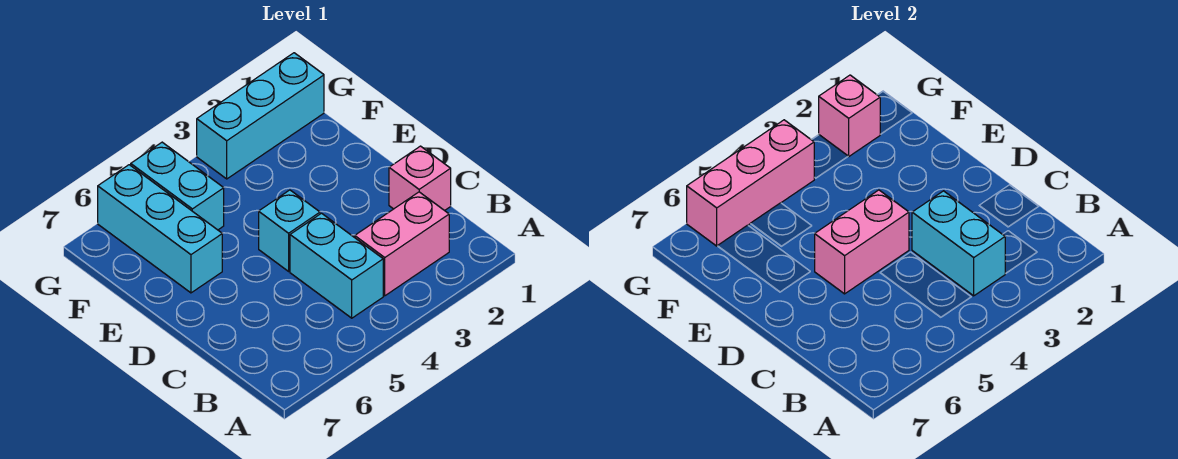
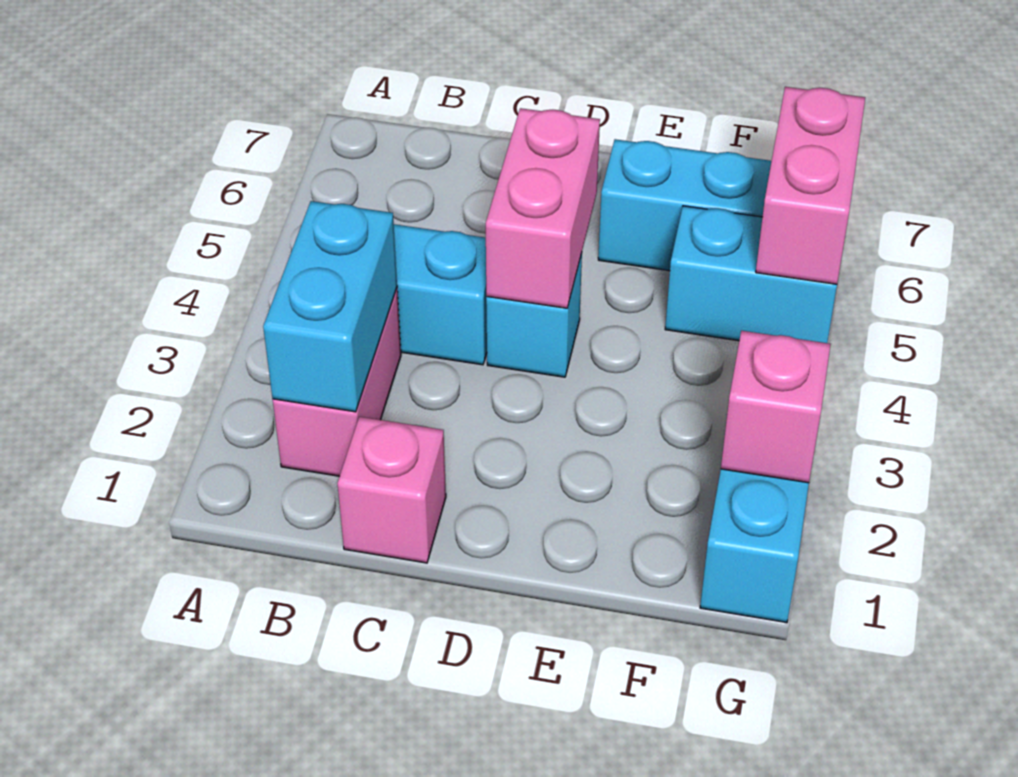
cyan brick B3:C3 level 2 -> cyan brick B2:B3 level 2
pink brick G4:G6 level 2 -> pink brick G5:G6 level 2

